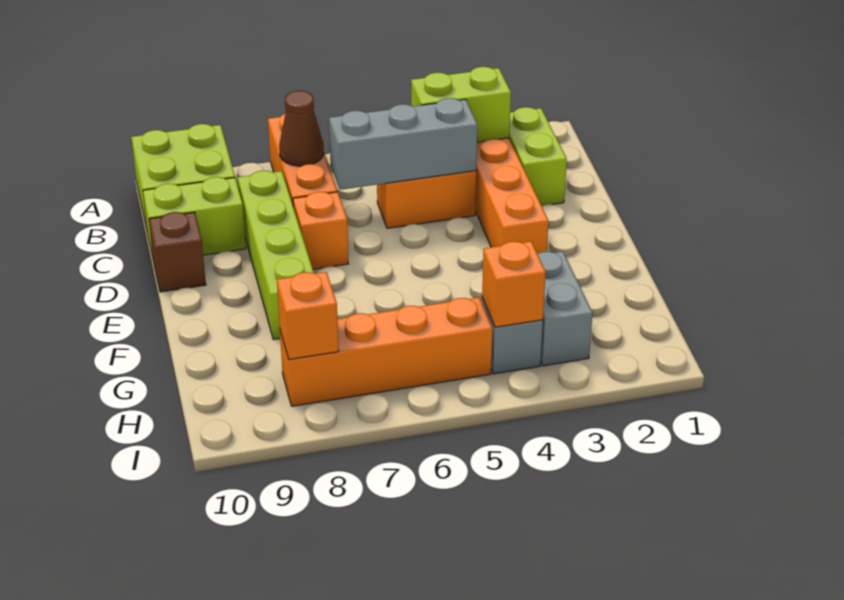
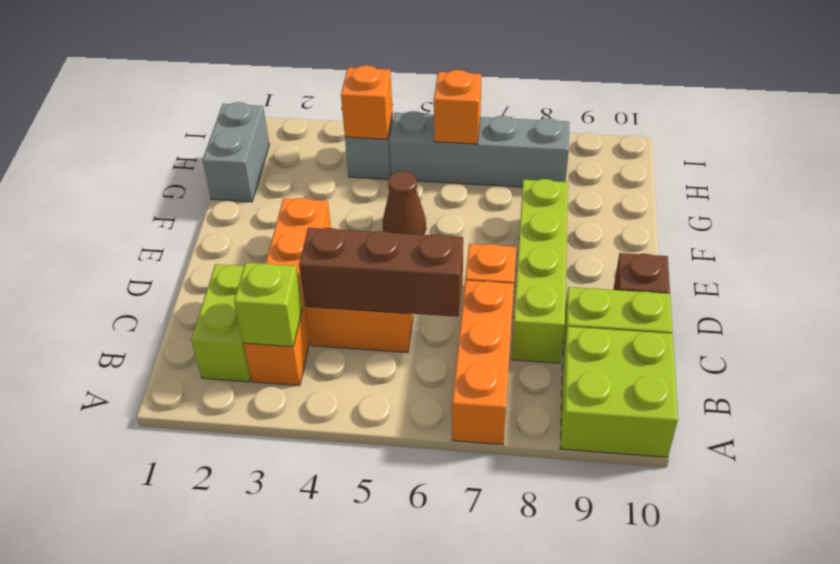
lime brick B3:B4 level 2 -> lime brick B3 level 2
brown cone B7 level 2 -> brown cone F5 level 1
grey brick C4:C6 level 2 -> brown brick C4:C6 level 2
grey brick G3:H3 level 1 -> grey brick G1:H1 level 1
orange brick H5:H8 level 1 -> grey brick H5:H8 level 1
orange brick H8 level 2 -> orange brick H6 level 2

